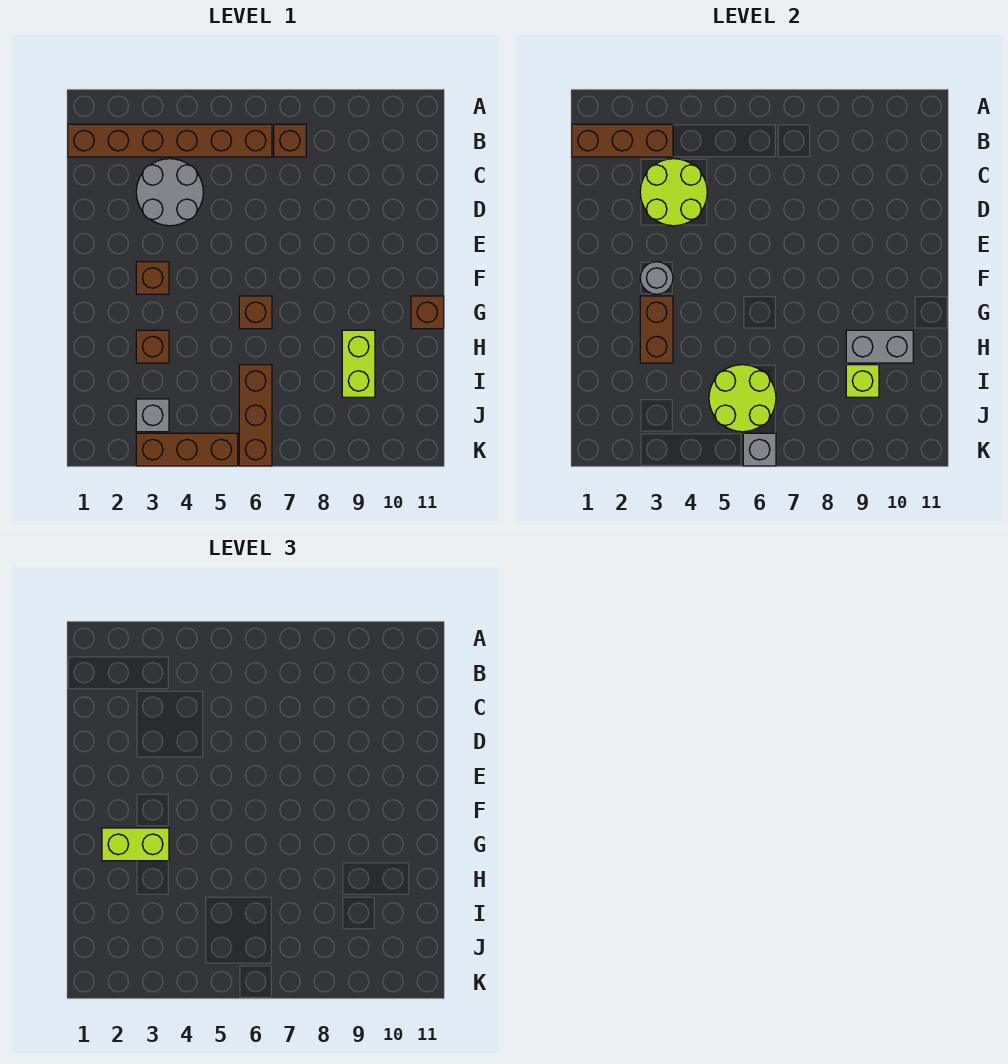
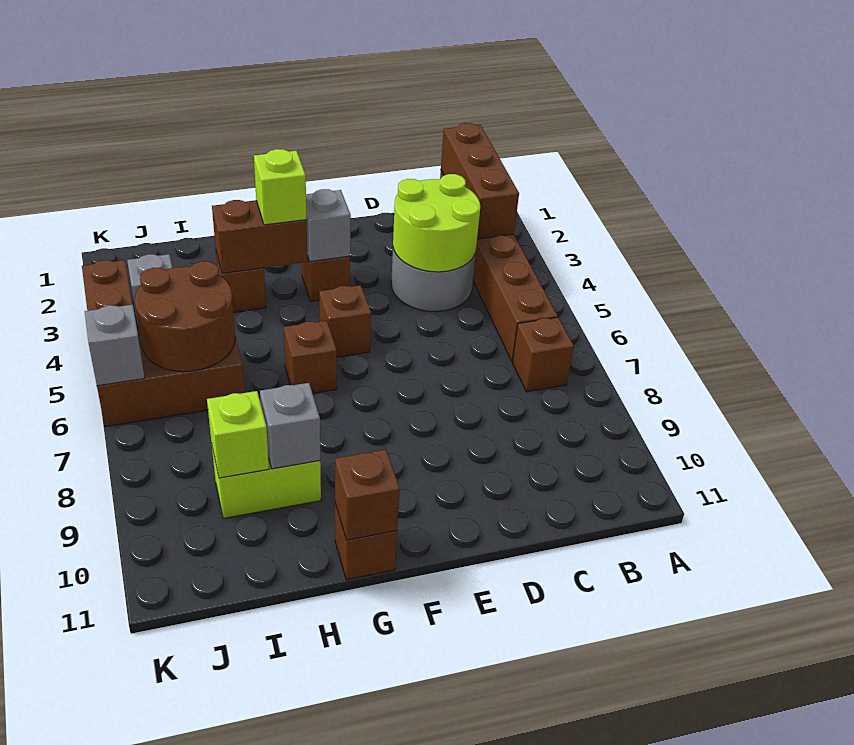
grey round brick F3 level 2 -> grey brick F3 level 2
none -> brown brick F5 level 1
lime brick G2:G3 level 3 -> lime brick G3 level 3
none -> brown brick G11 level 2
grey brick H9:H10 level 2 -> grey brick H9 level 2
lime round brick I5:J6 level 2 -> brown round brick I5:J6 level 2

